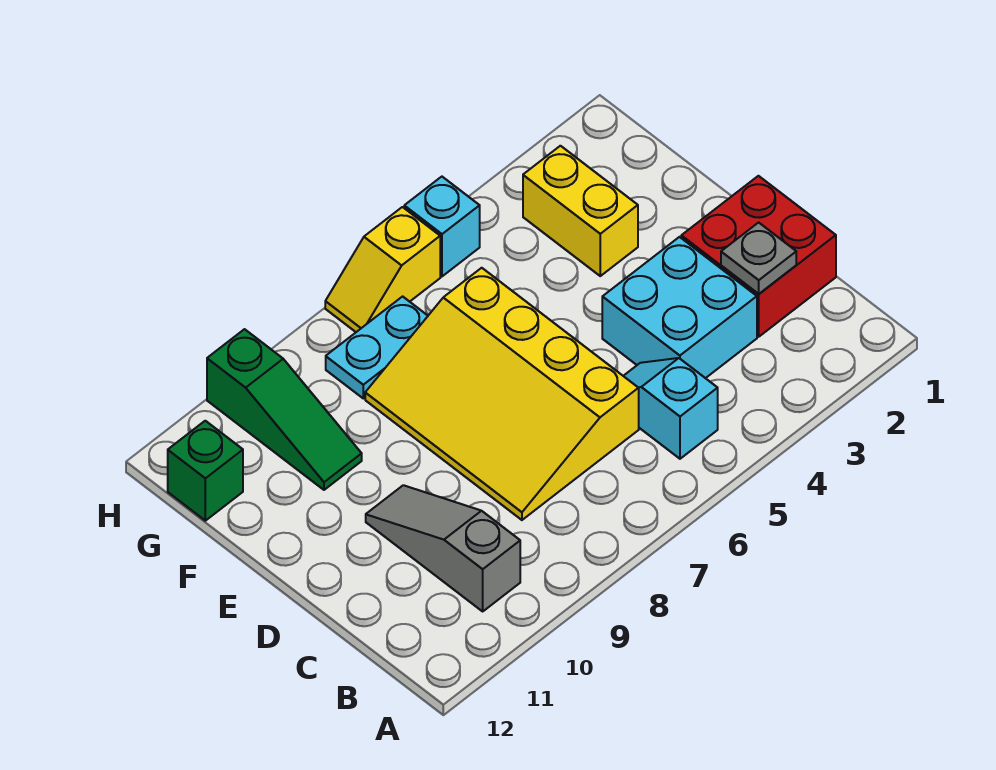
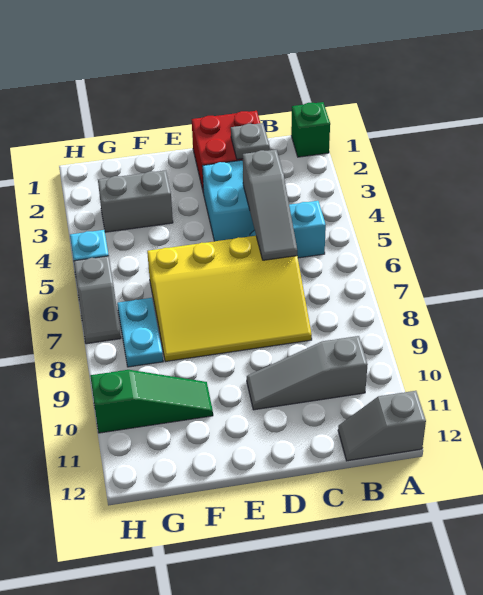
none -> grey slope A12:B12 level 1 top A
none -> grey slope C4:C6 level 2 top 4
yellow brick F3:G3 level 1 -> grey brick F3:G3 level 1
green brick G12 level 1 -> green brick A1 level 1
yellow slope H6:H7 level 1 top 6 -> grey slope H6:H7 level 1 top 6

